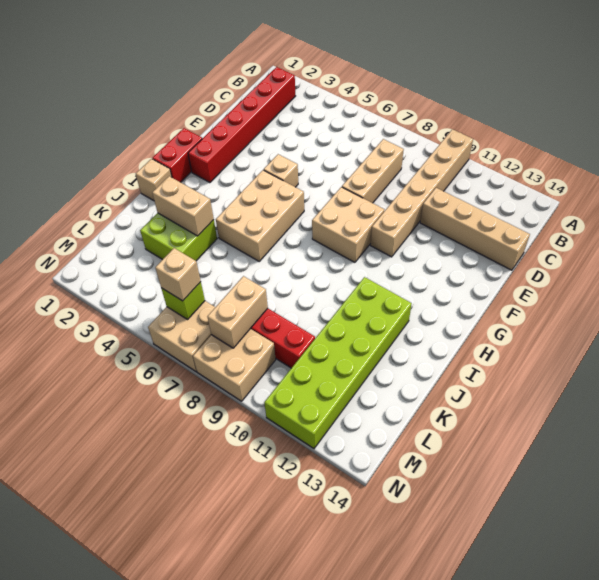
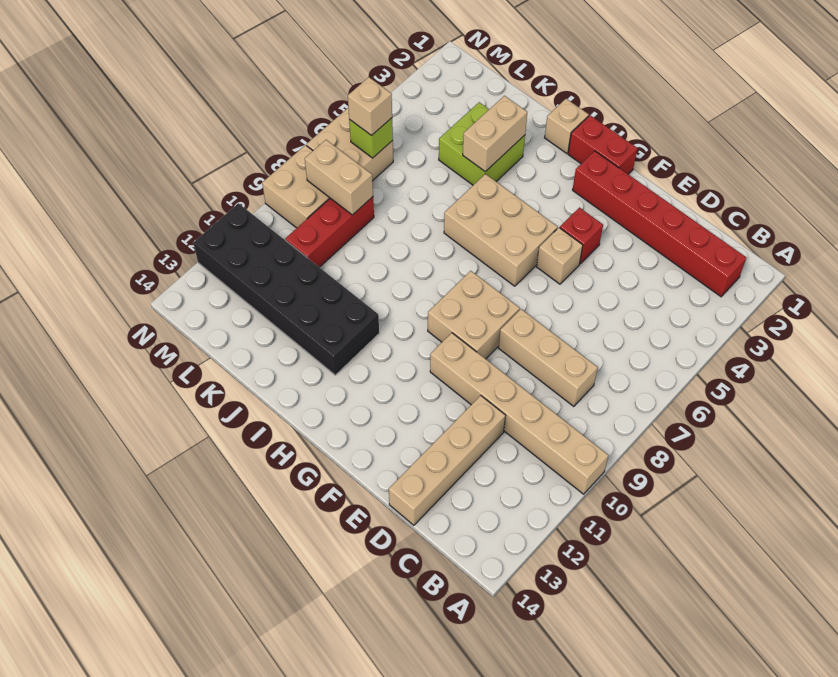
none -> red brick F4 level 1
lime brick I11:N12 level 1 -> black brick I11:N12 level 1

